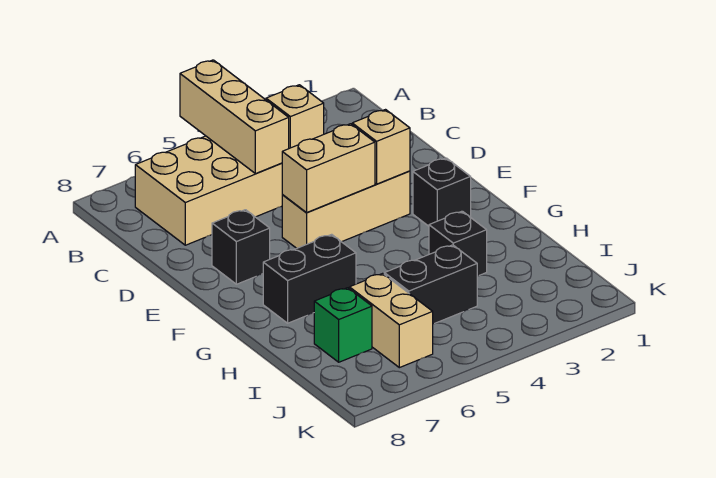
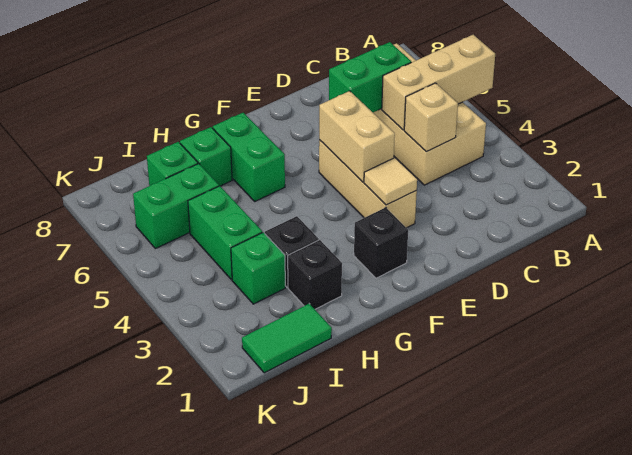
none -> green brick C6:D6 level 2
tan brick E3 level 2 -> tan tile E3 level 2
black brick E7 level 1 -> black brick H2 level 1
black brick G6:G7 level 1 -> green brick G6:G7 level 1
none -> green brick H7 level 1
none -> green tile I1:J1 level 1
none -> green brick I3 level 1
black brick I4:I5 level 1 -> green brick I4:I5 level 1
tan brick I6:J6 level 1 -> green brick I6:J6 level 1

